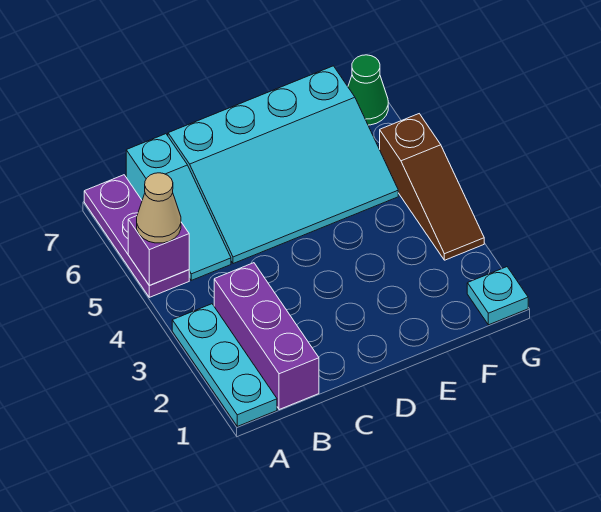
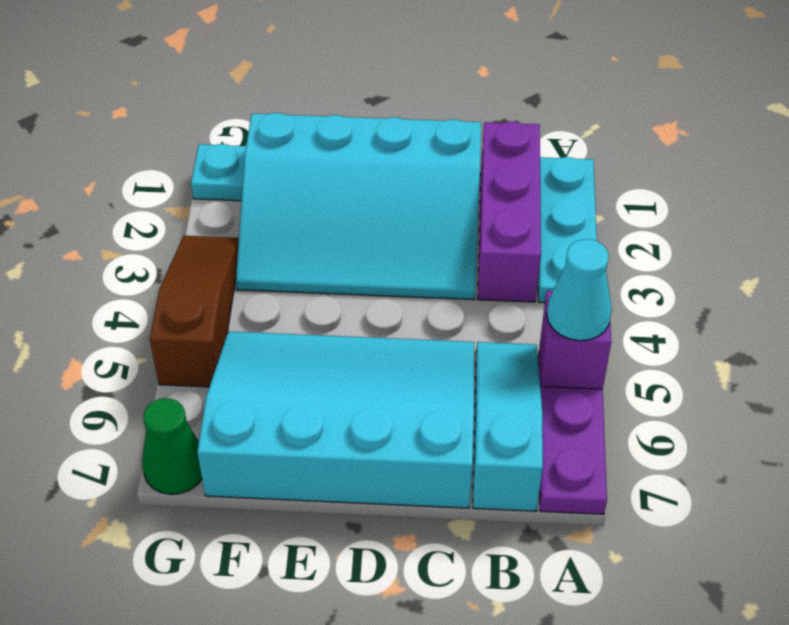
tan cone A5 level 3 -> cyan cone A5 level 3
none -> cyan slope C1:F3 level 1 top 1

